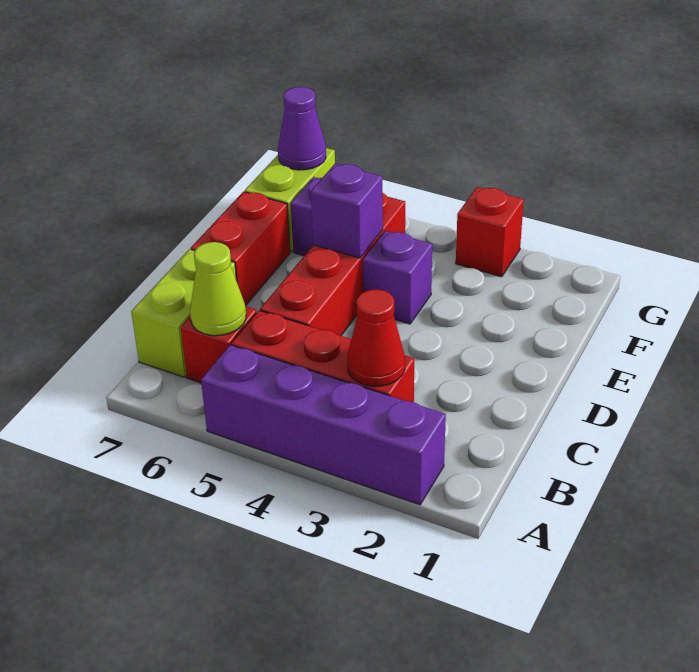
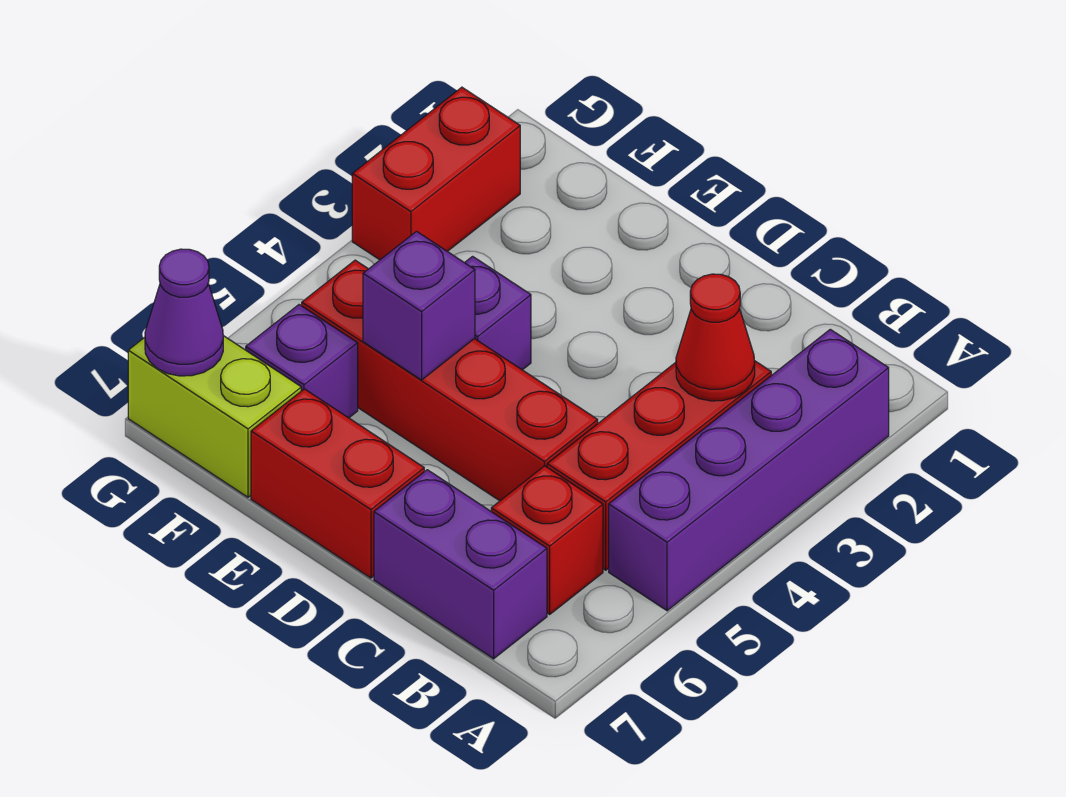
lime cone B6 level 2 -> none
lime brick B7:C7 level 1 -> purple brick B7:C7 level 1
red brick G3 level 1 -> red brick G2:G3 level 1

